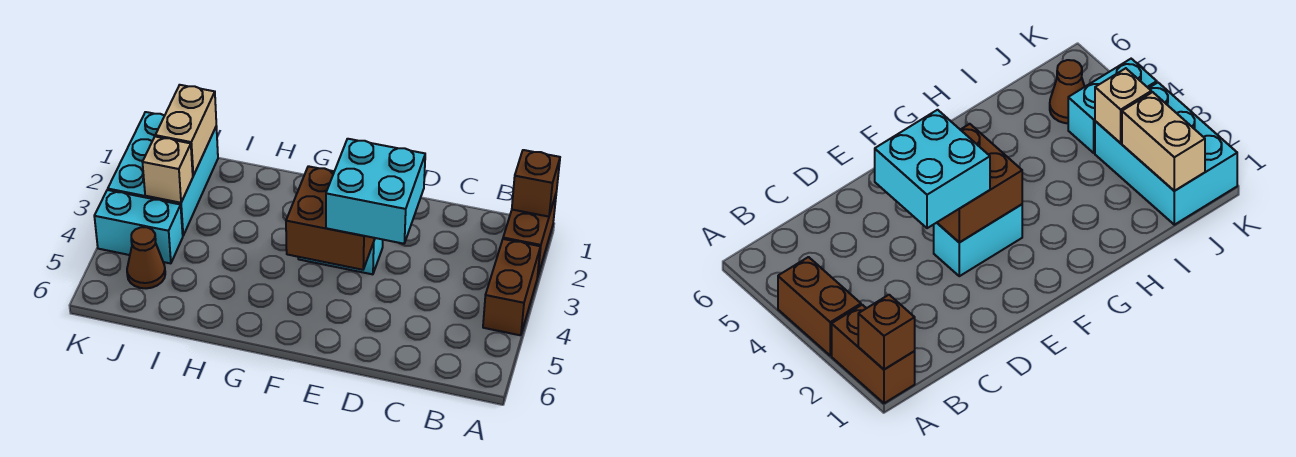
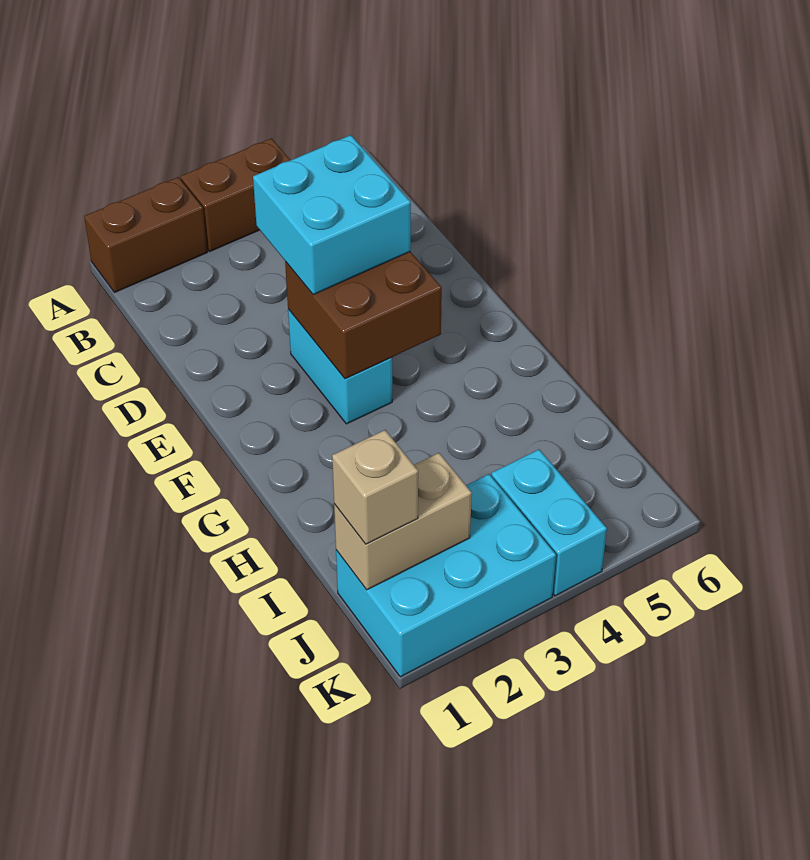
brown brick A1 level 2 -> none
tan brick J3 level 2 -> tan brick J1 level 3
brown cone J5 level 1 -> none

